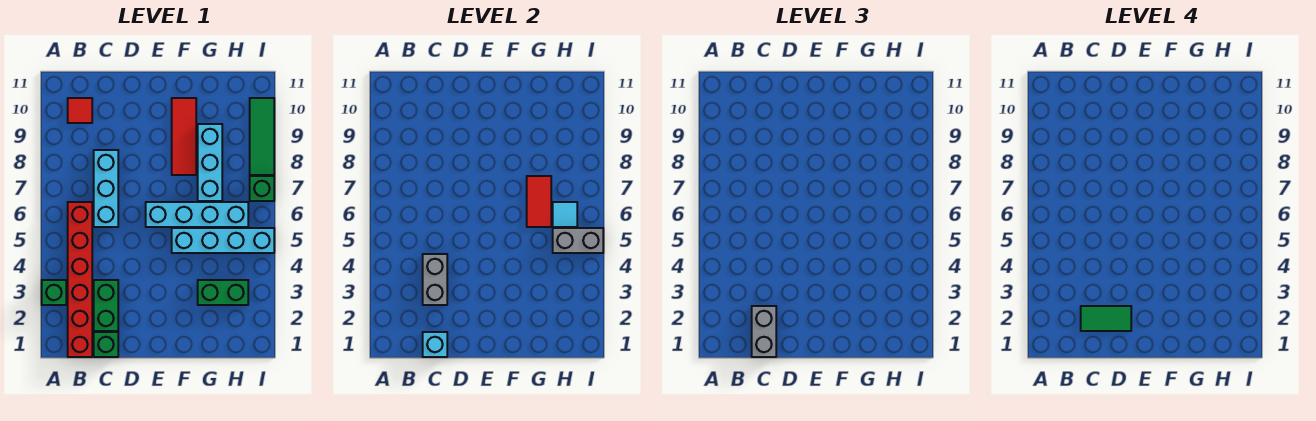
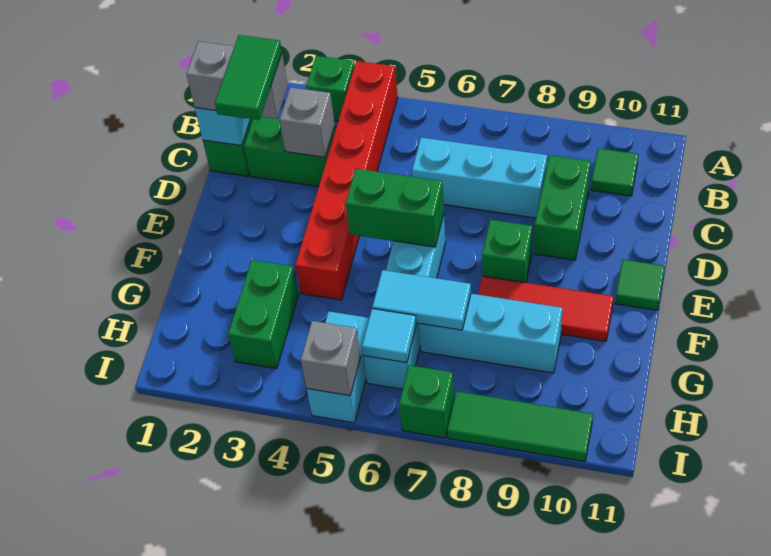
red brick B1:B6 level 1 -> red brick A4:F4 level 1
red tile B10 level 1 -> green tile B10 level 1
grey brick C3:C4 level 2 -> grey brick C3 level 2
none -> green brick C9:D9 level 1
none -> green brick E5:E6 level 2
none -> green brick E8 level 1
none -> green tile E11 level 1
cyan brick F5:I5 level 1 -> cyan brick H5:I5 level 1
red tile G6:G7 level 2 -> cyan tile G6:G7 level 2
grey brick H5:I5 level 2 -> grey brick I5 level 2

